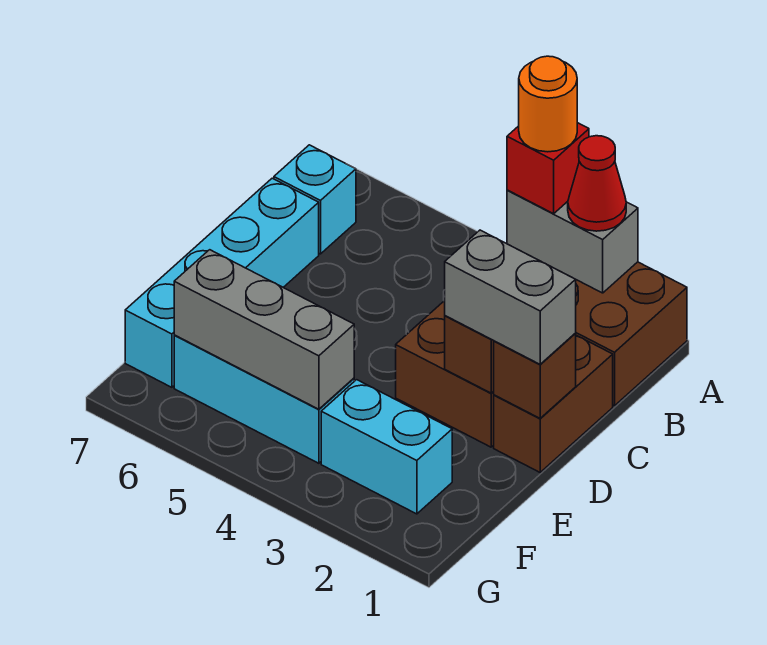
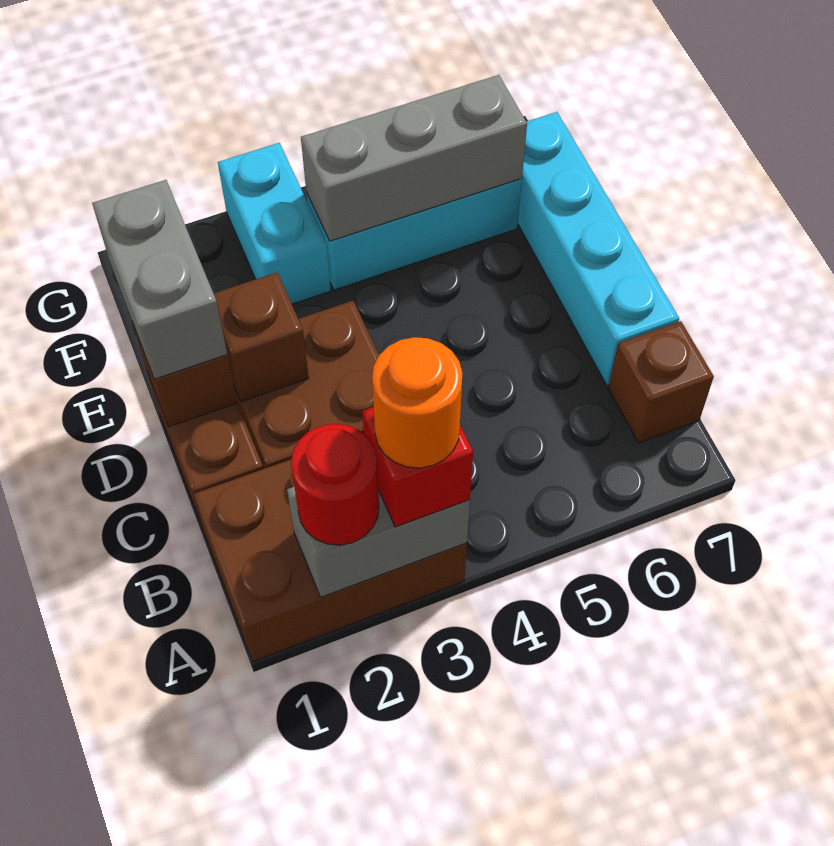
red cone A2 level 3 -> red round brick A2 level 3
cyan brick B7 level 1 -> brown brick B7 level 1
grey brick D1:D2 level 3 -> grey brick D1:E1 level 3
cyan brick F2:F3 level 1 -> cyan brick F3:G3 level 1

